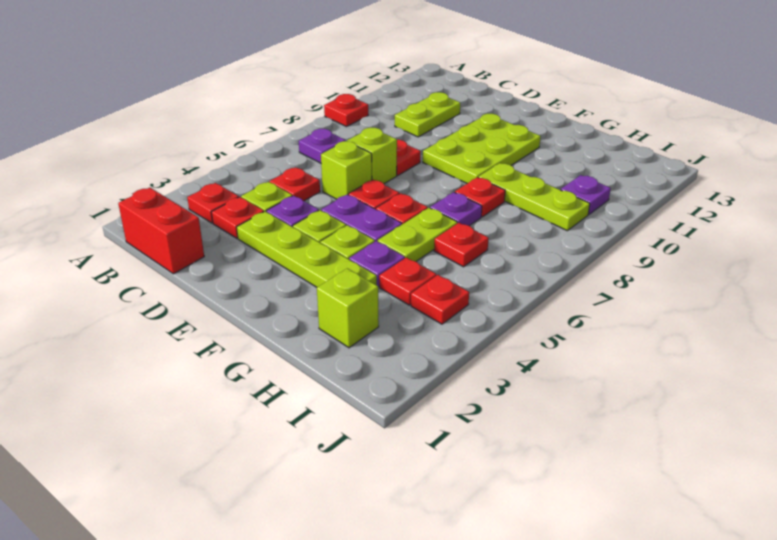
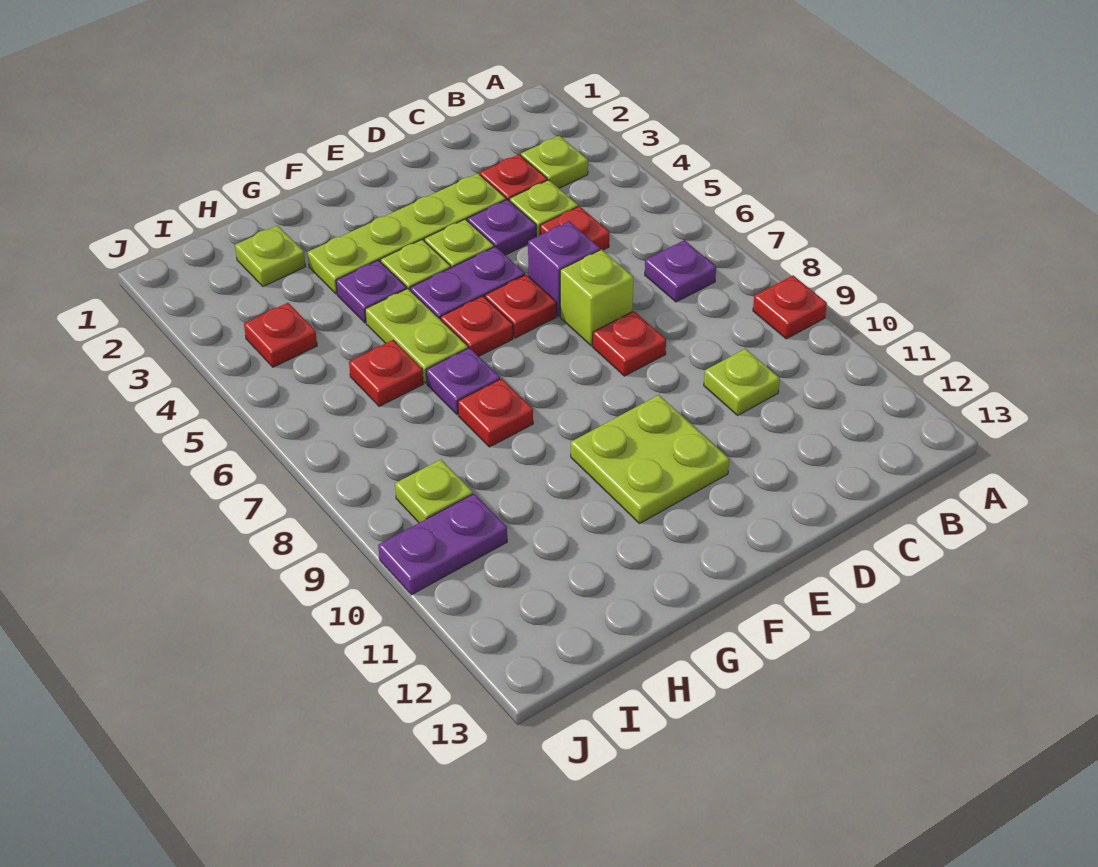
red brick B1:C1 level 1 -> none
red plate B3 level 1 -> lime plate B3 level 1
lime plate C10:C11 level 1 -> lime plate C10 level 1
lime brick D6 level 1 -> purple brick D6 level 1
lime plate E9:F11 level 1 -> lime plate E10:F11 level 1
lime plate G9:I9 level 1 -> lime plate I9 level 1
lime brick H2 level 1 -> lime plate H2 level 1
red plate H4 level 1 -> none
purple plate I10 level 1 -> purple plate I10:J10 level 1

